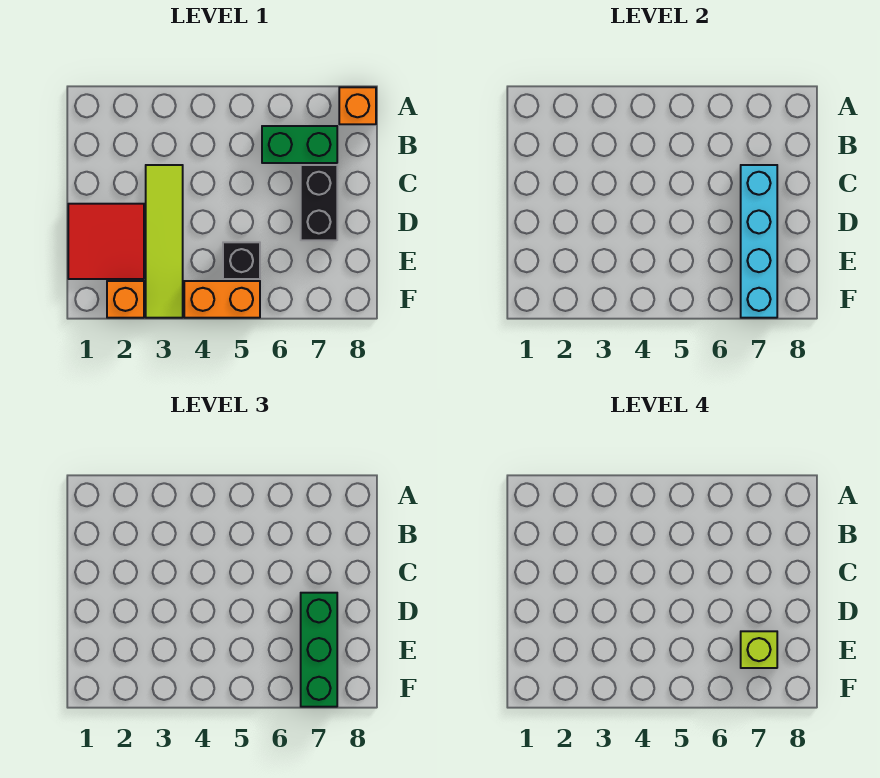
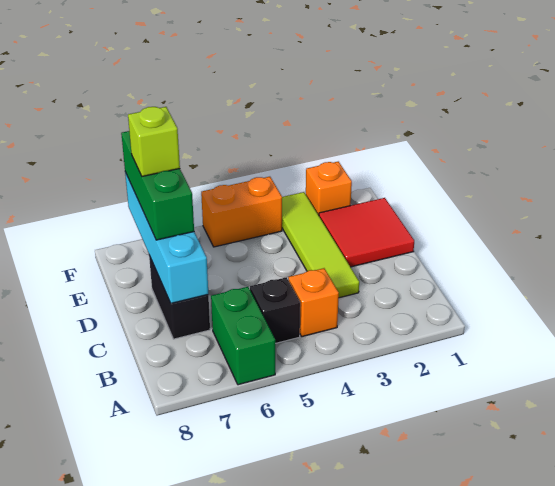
orange brick A8 level 1 -> orange brick B4 level 1
green brick B6:B7 level 1 -> green brick A6:B6 level 1
black brick E5 level 1 -> black brick B5 level 1

